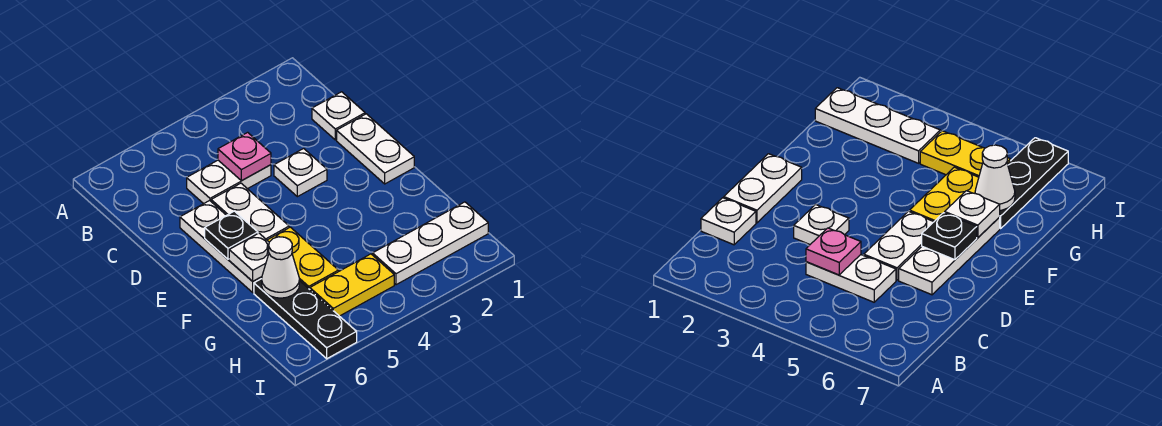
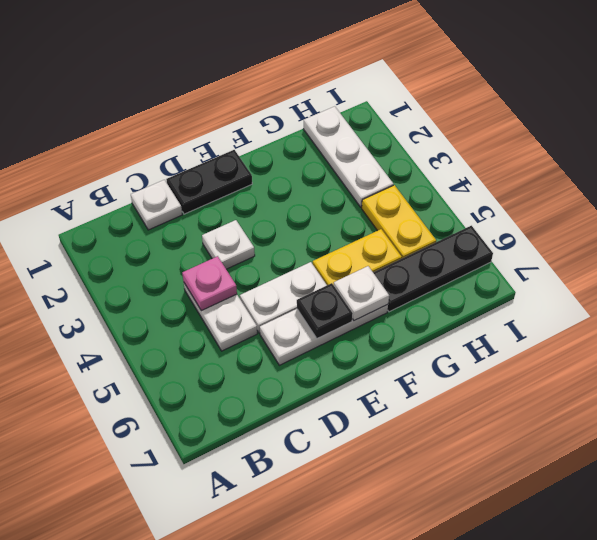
white plate D1:E1 level 1 -> black plate D1:E1 level 1
white cone G6 level 2 -> none

